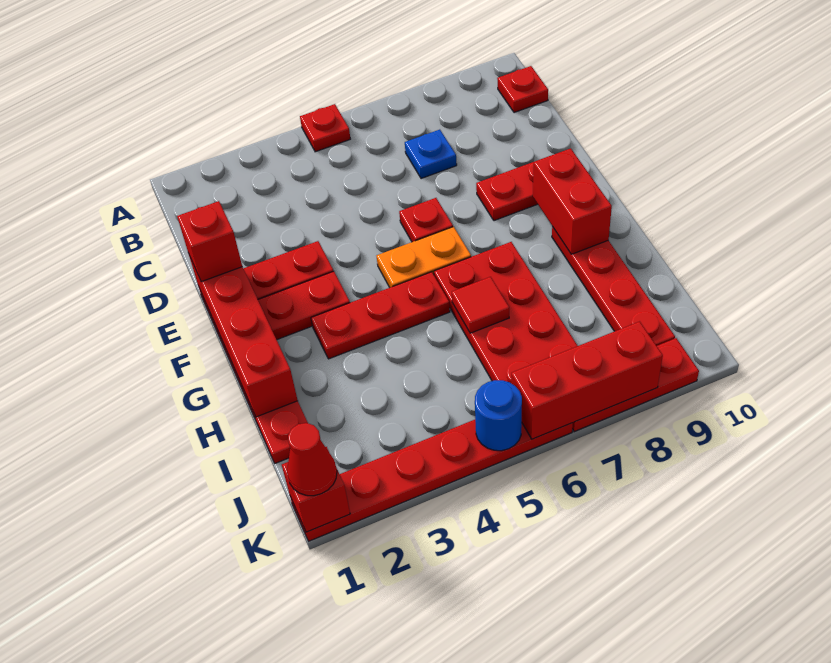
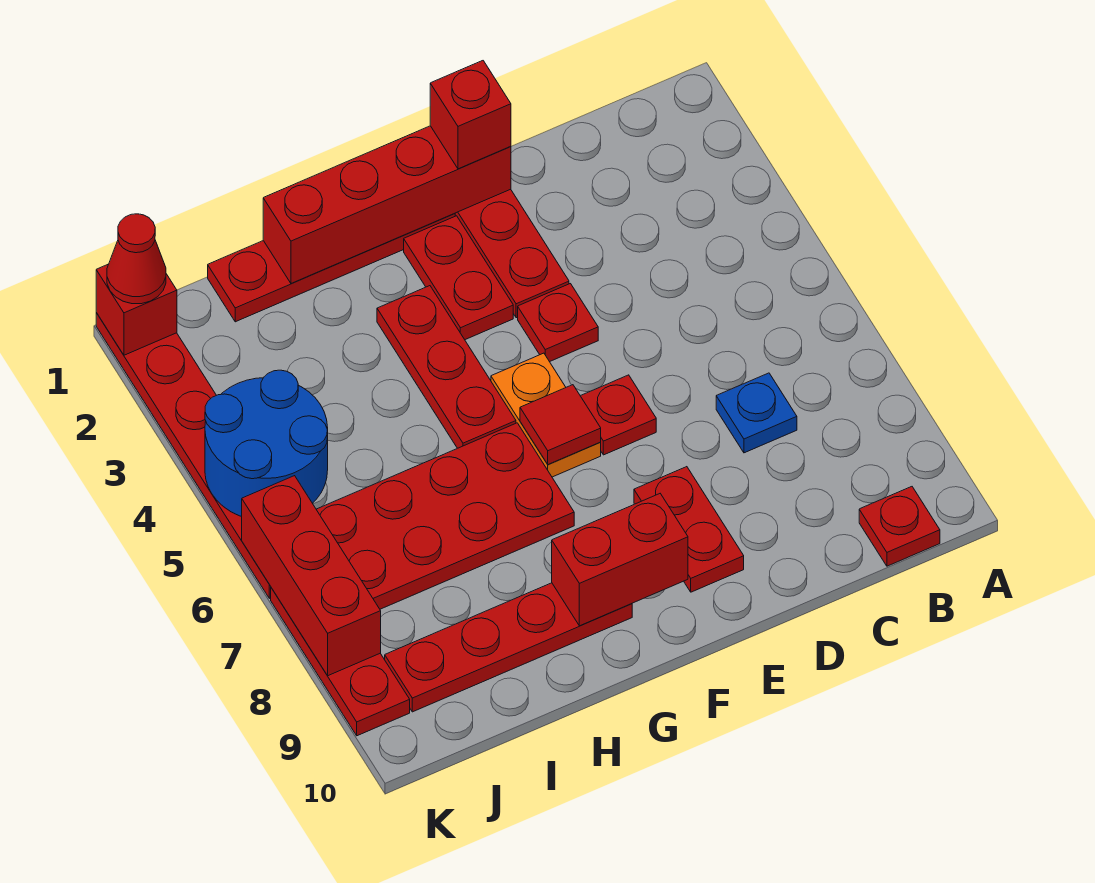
red plate A5 level 1 -> red plate E4 level 1
red tile H6 level 2 -> red tile F6 level 2
blue round brick K5 level 2 -> blue round brick J4:K5 level 2

